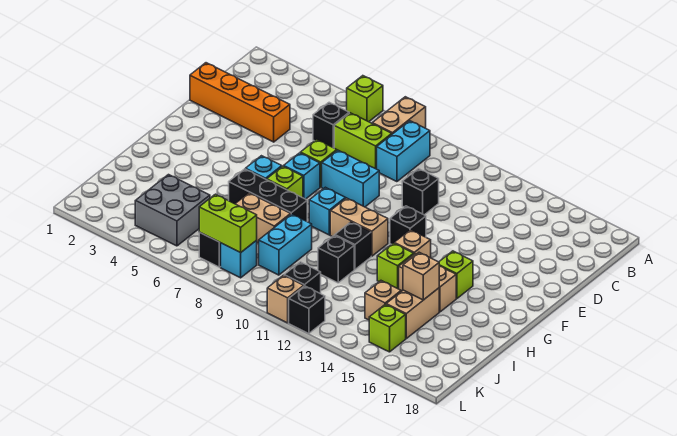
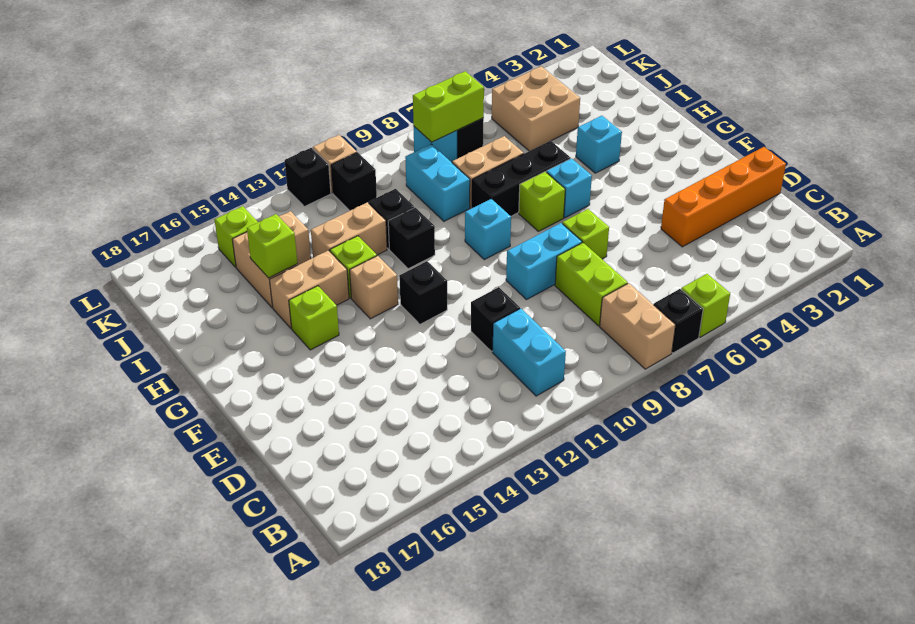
cyan brick B9:C9 level 1 -> cyan brick B11:C11 level 1
black brick C6 level 1 -> black brick A7 level 1
lime brick C7:C8 level 1 -> lime brick C8:D8 level 1
cyan brick F7 level 1 -> cyan brick H4 level 1
tan brick G10:G11 level 1 -> tan brick I12:I13 level 1
tan brick I15 level 2 -> lime brick I15 level 2
grey brick J4:K5 level 1 -> tan brick J4:K5 level 1

